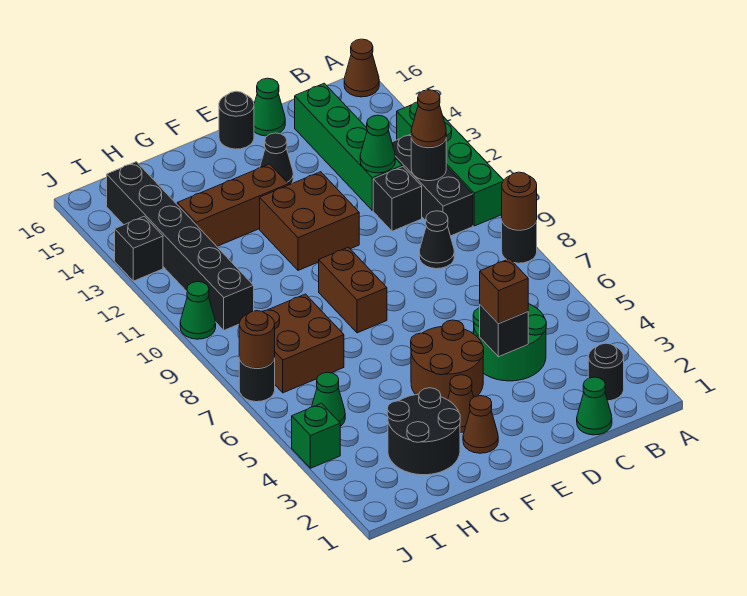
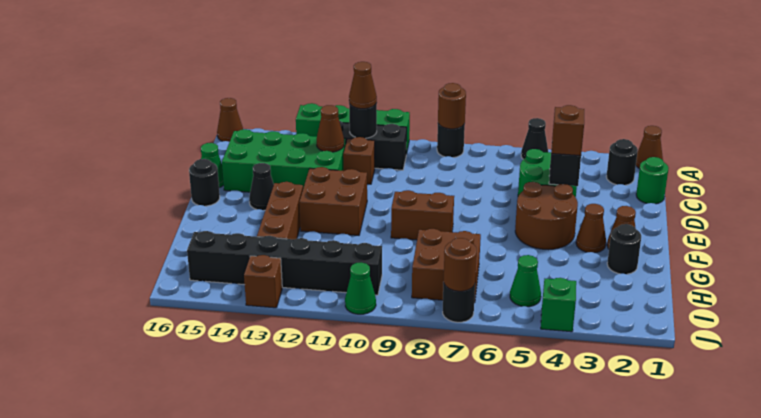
none -> brown cone A1 level 1
green cone C1 level 1 -> green round brick C1 level 1
black cone C9 level 1 -> black cone A5 level 1
black brick C11 level 1 -> brown brick C11 level 1
green brick C12:C15 level 1 -> green brick C12:D15 level 1
green cone C12 level 2 -> brown cone C12 level 2
black round brick G2:H3 level 1 -> black round brick G2 level 1
black brick J13 level 1 -> brown brick J13 level 1

